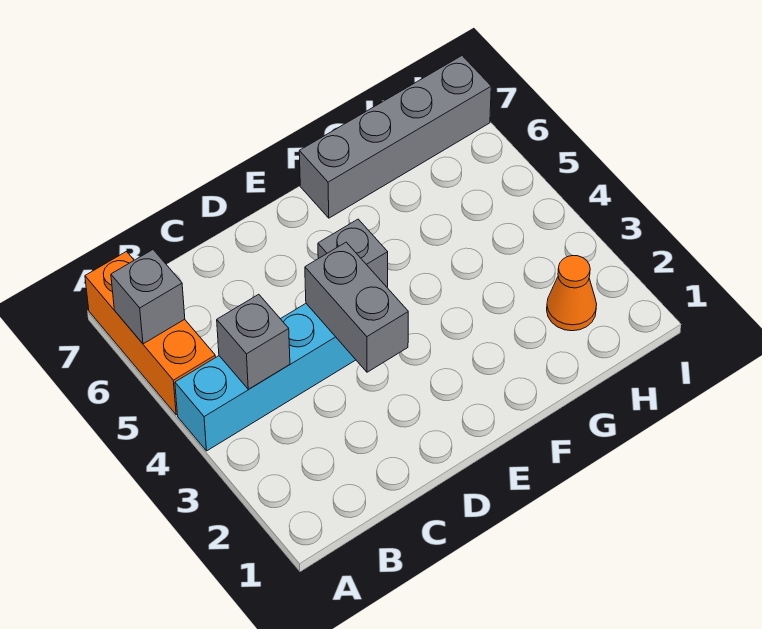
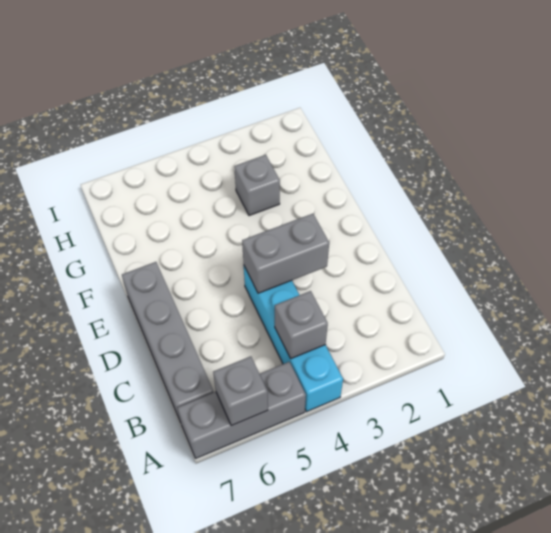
orange brick A5:A7 level 1 -> grey brick A5:A7 level 1
grey brick E5 level 1 -> grey brick G3 level 1
grey brick F7:I7 level 1 -> grey brick B7:E7 level 1
orange cone H2 level 1 -> none

